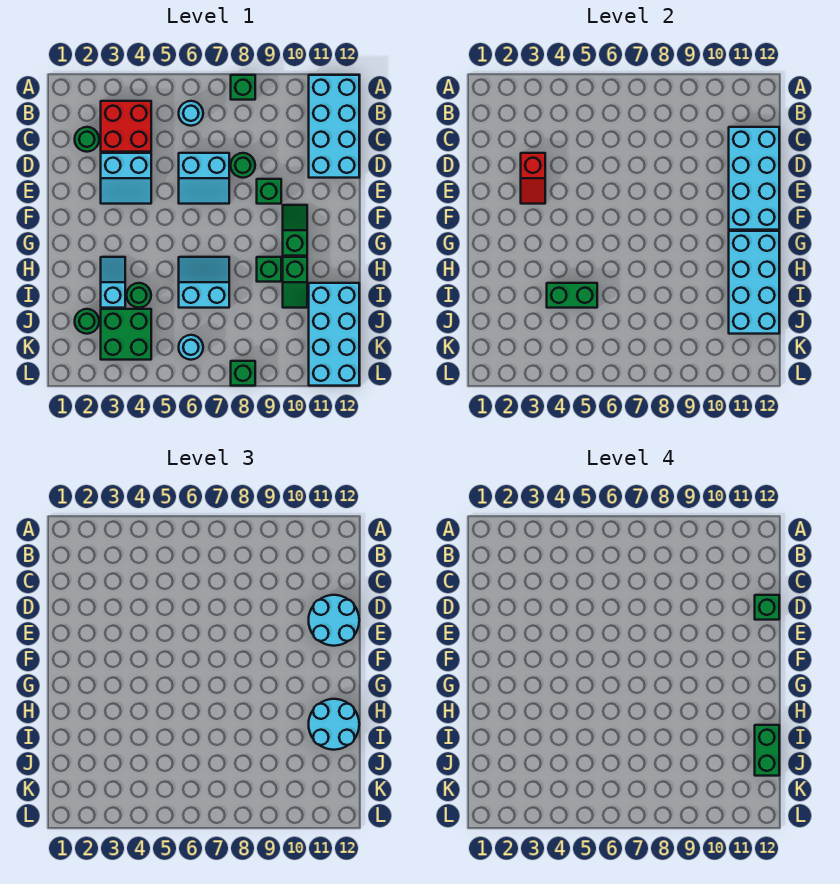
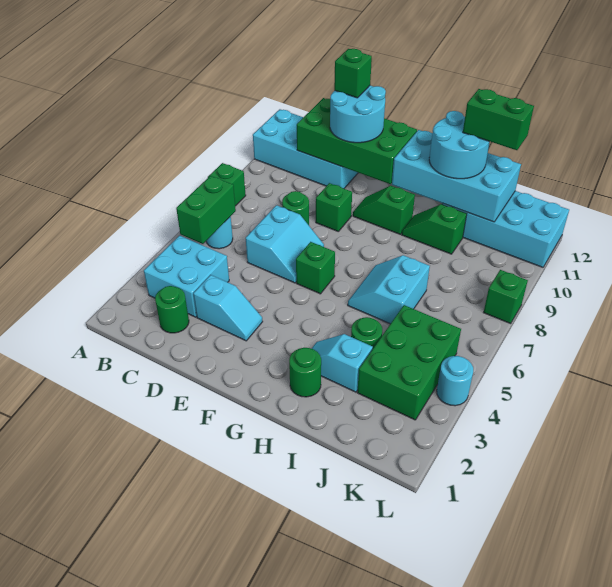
red brick B3:C4 level 1 -> cyan brick B3:C4 level 1
cyan brick C11:F12 level 2 -> green brick C11:F12 level 2
cyan slope D3:E4 level 1 top D -> cyan slope D3:E3 level 1 top D
red slope D3:E3 level 2 top D -> none
green brick H9 level 1 -> green brick F6 level 1
green slope H10:I10 level 1 top H -> green slope H10:I10 level 1 top I
green brick I4:I5 level 2 -> green brick B5:B6 level 2
green round brick J2 level 1 -> green round brick H2 level 1
green brick J3:K4 level 1 -> green brick J3:K5 level 1
cyan round brick K6 level 1 -> cyan round brick L4 level 1

